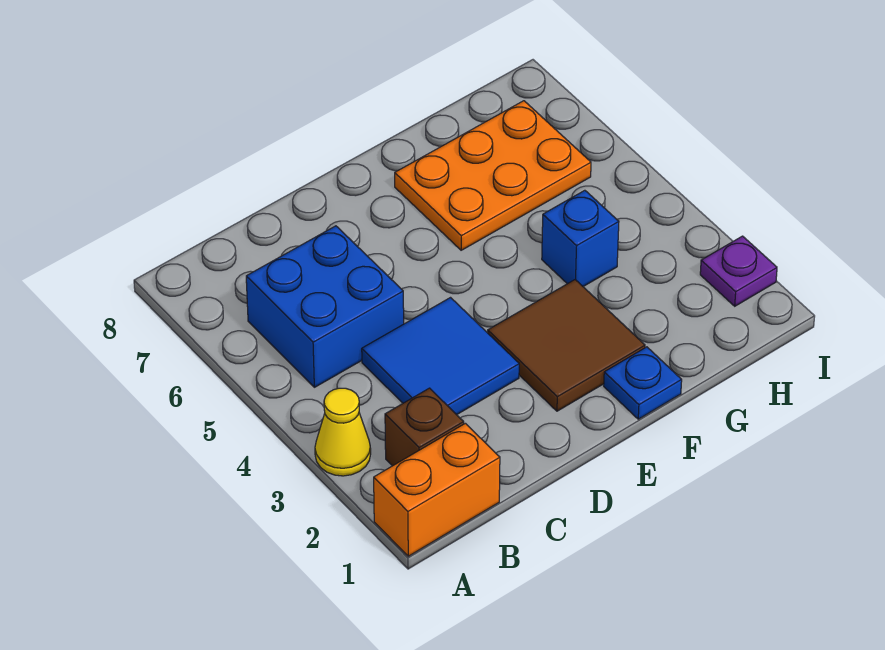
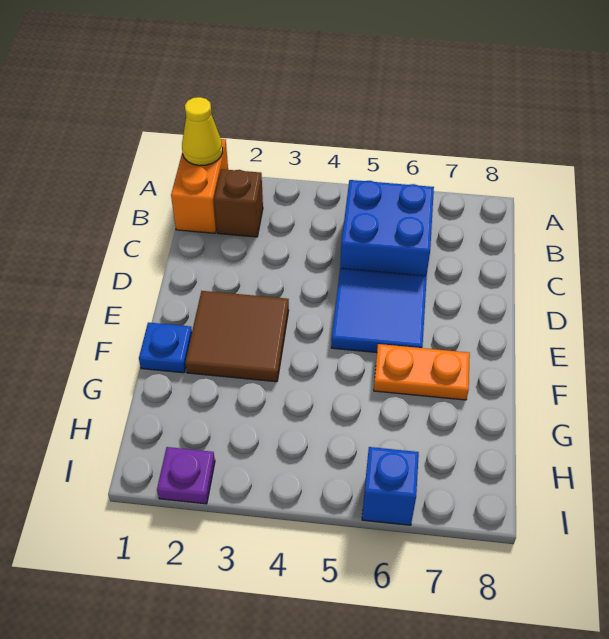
yellow cone A3 level 1 -> yellow cone A1 level 2
blue tile C3:D4 level 1 -> blue tile D5:E6 level 1
orange plate F6:H7 level 1 -> orange plate F6:F7 level 1
blue brick G4 level 1 -> blue brick I6 level 1

